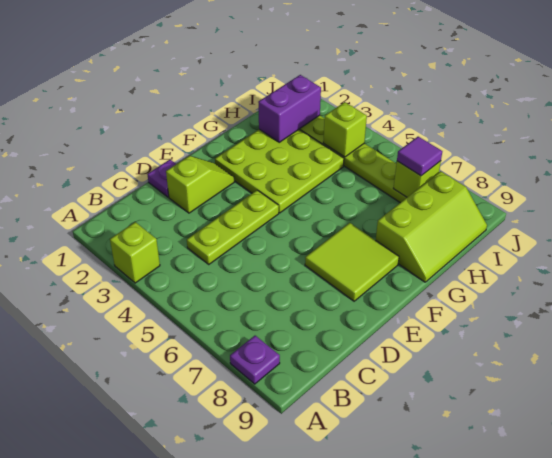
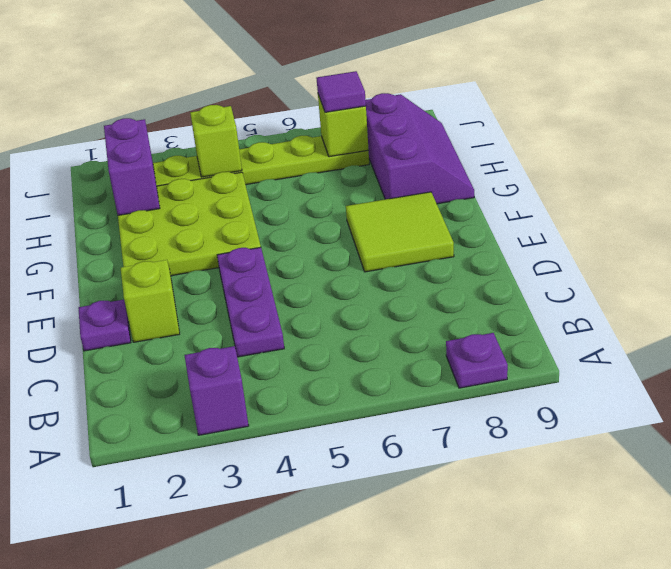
lime brick A3 level 1 -> purple brick A3 level 1
lime plate C4:E4 level 1 -> purple plate C4:E4 level 1
lime slope G8:I9 level 1 top 8 -> purple slope G8:I9 level 1 top 8

